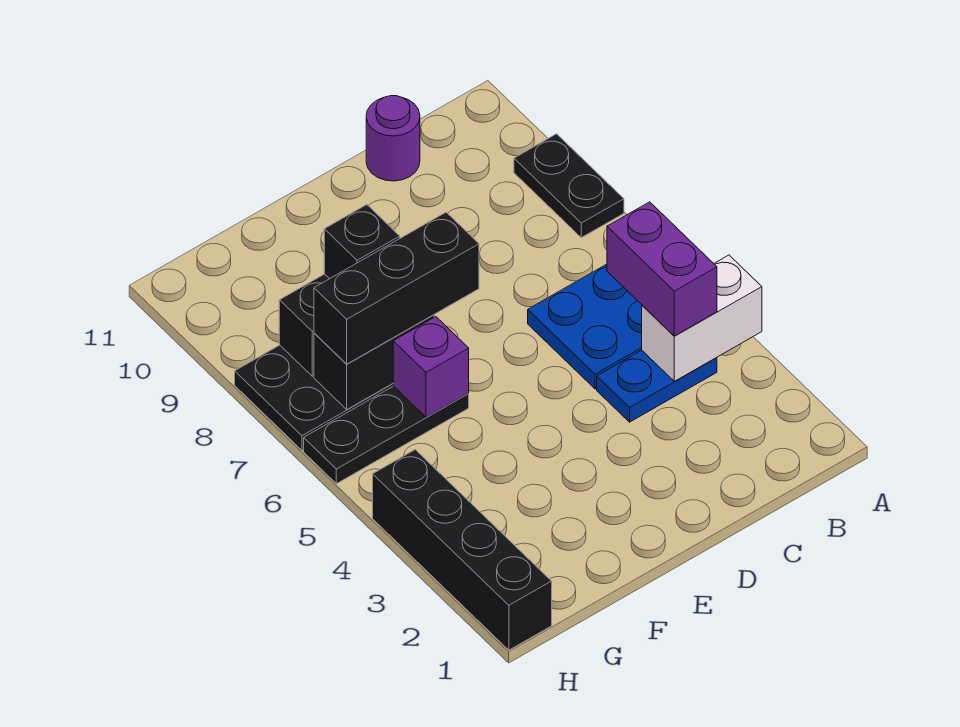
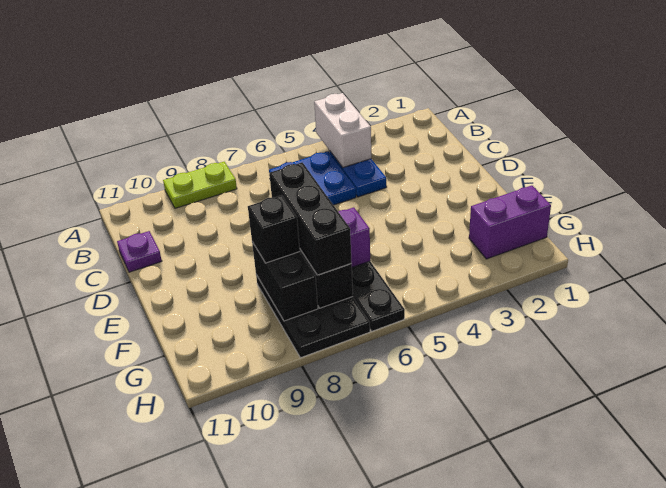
black plate A8:A9 level 1 -> lime plate A8:A9 level 1
purple brick B4:B5 level 3 -> purple brick G1:G2 level 1
purple round brick C11 level 1 -> purple plate C11 level 1
black brick H1:H4 level 1 -> none

